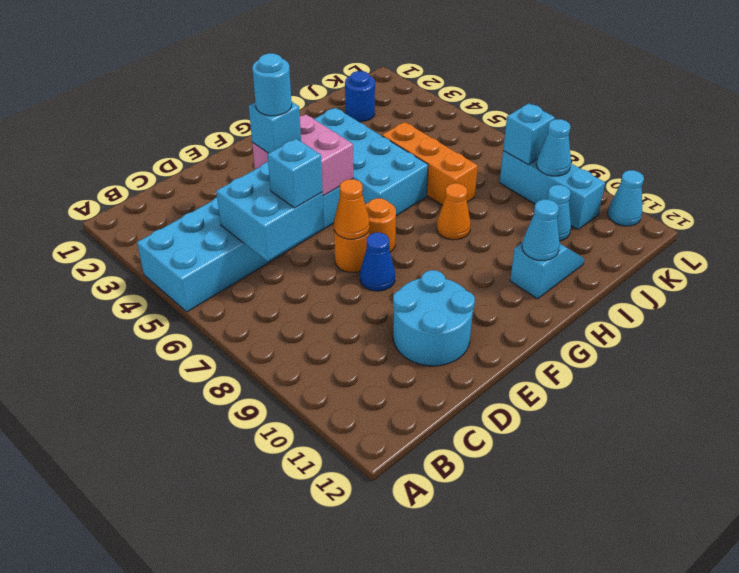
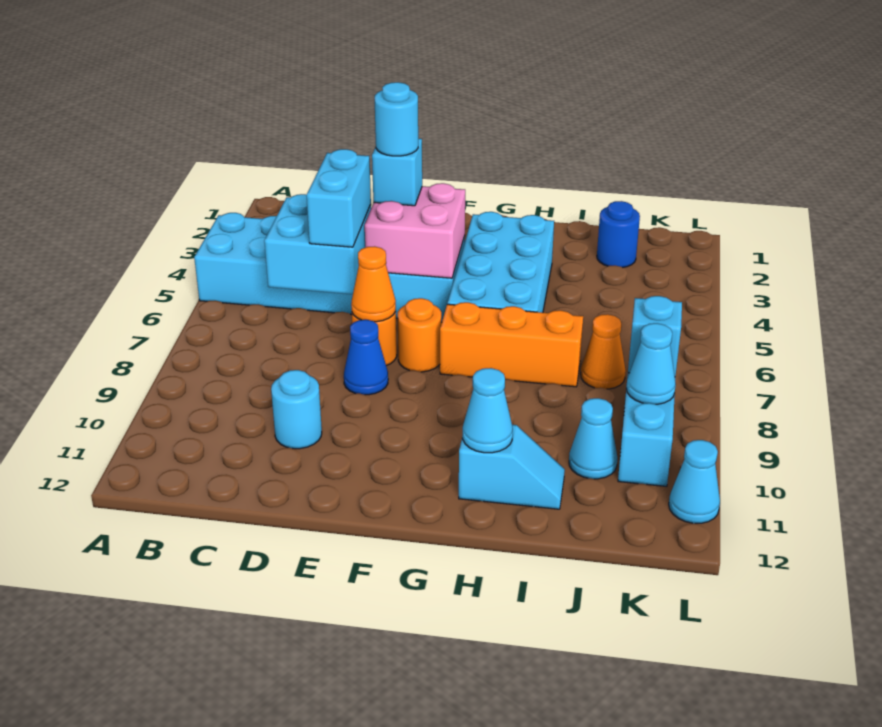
cyan brick D6 level 3 -> cyan brick D5:D6 level 3
cyan round brick D10:E11 level 1 -> cyan round brick D10 level 1
orange cone H8 level 1 -> orange cone J7 level 1
orange brick I5:I7 level 1 -> orange brick G7:I7 level 1

